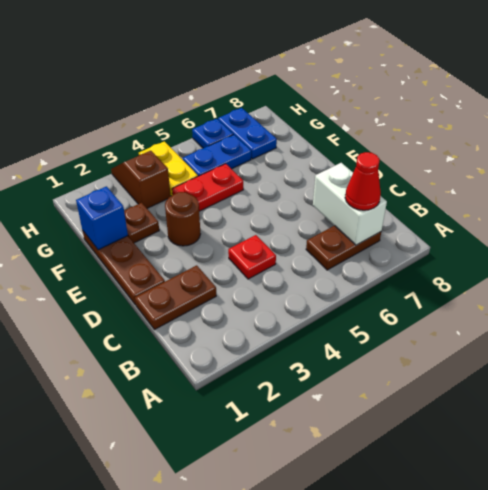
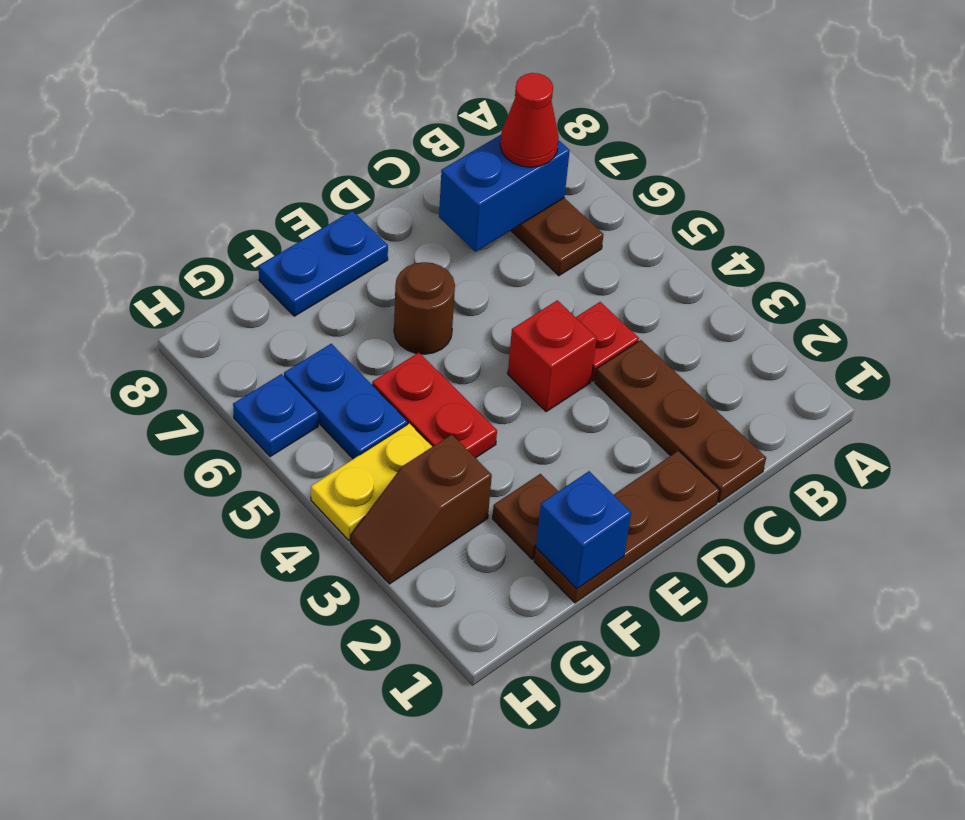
white brick B7:C7 level 2 -> blue brick B7:C7 level 2
brown plate C1:C2 level 1 -> brown plate C1:C3 level 1
none -> red brick D4 level 1
brown round brick E3 level 1 -> brown round brick E6 level 1
blue plate G7:H7 level 1 -> blue plate E8:F8 level 1

